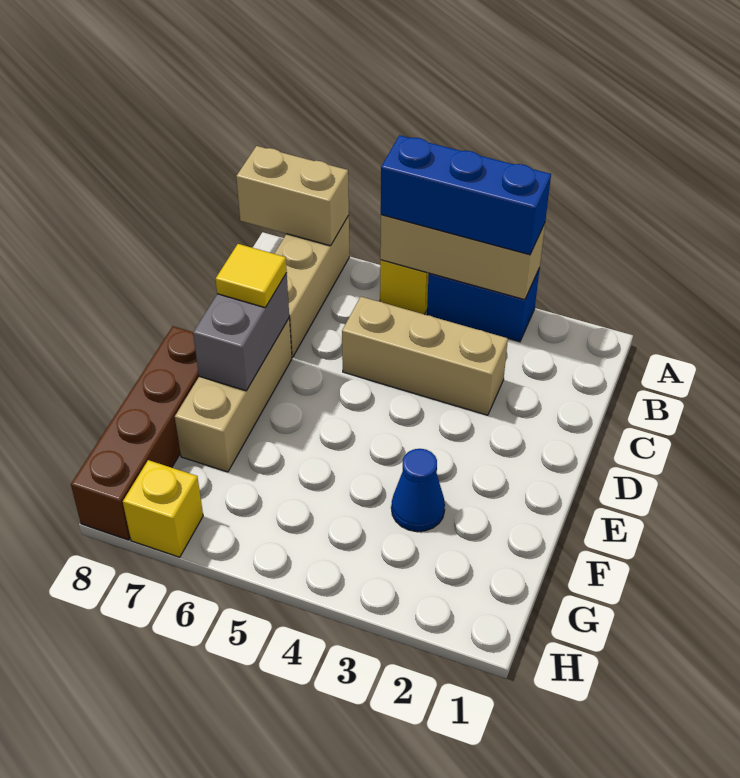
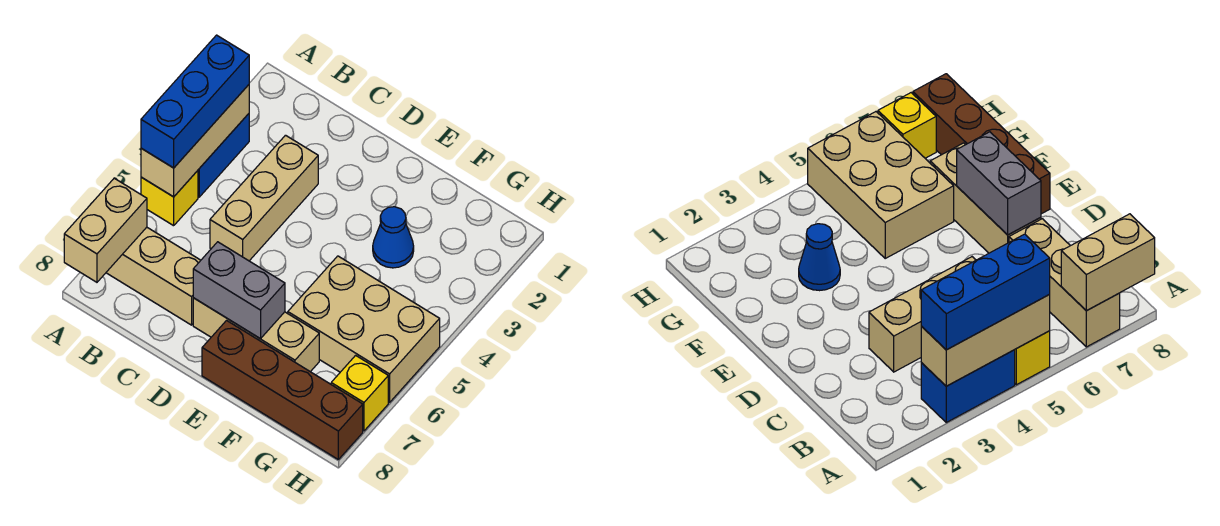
yellow tile D7 level 3 -> none
none -> tan brick F5:H6 level 1

